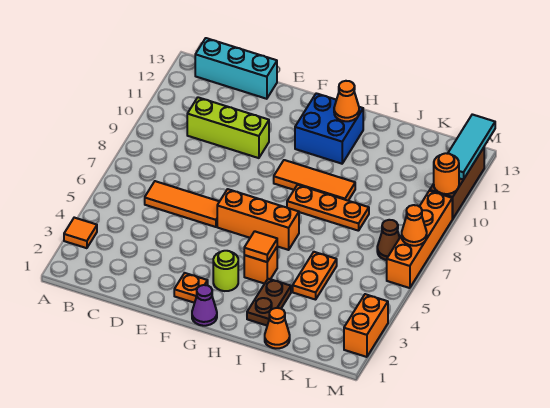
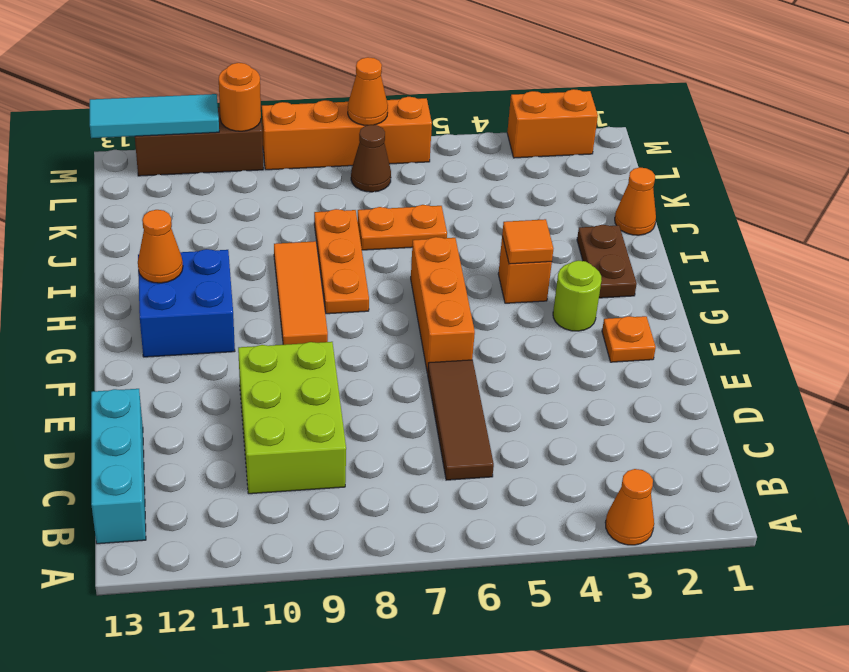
orange tile A3 level 1 -> orange cone A3 level 1
orange tile C6:E6 level 1 -> brown tile C6:E6 level 1
lime brick C10:E10 level 1 -> lime brick C9:E10 level 1
purple cone G1 level 1 -> none
brown plate I2:I3 level 1 -> brown plate H2:I2 level 1
orange plate J4:J5 level 1 -> orange plate J6:J7 level 1

